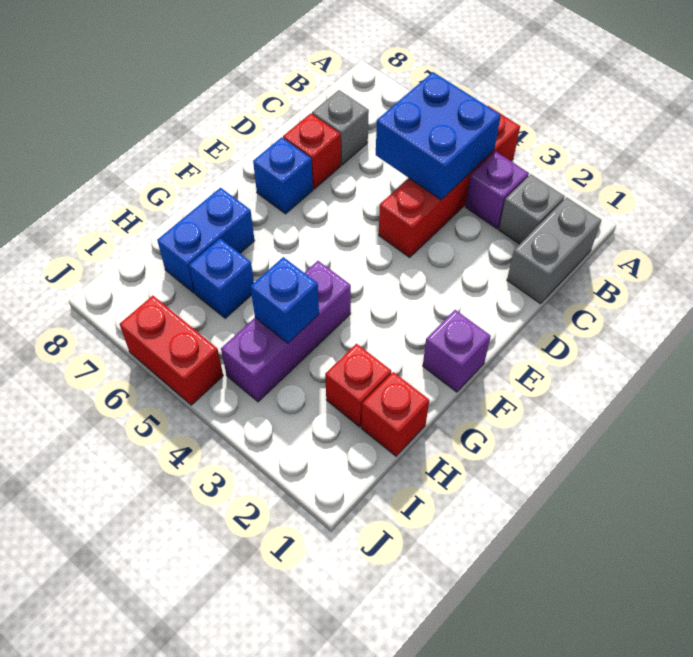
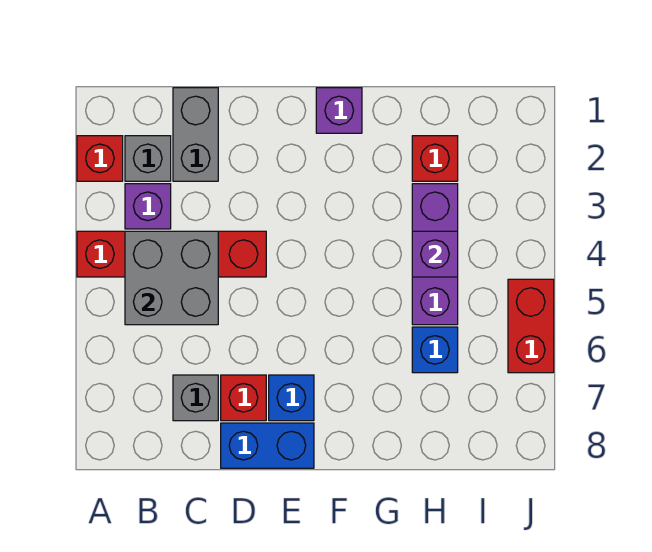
grey brick B1:C1 level 1 -> grey brick C1:C2 level 1
blue brick B4:C5 level 2 -> grey brick B4:C5 level 2
purple brick G4:I4 level 1 -> purple brick H3:H5 level 1
blue brick G7:H7 level 1 -> blue brick D8:E8 level 1
red brick H1 level 1 -> red brick A2 level 1
blue brick H4 level 2 -> purple brick H4 level 2

